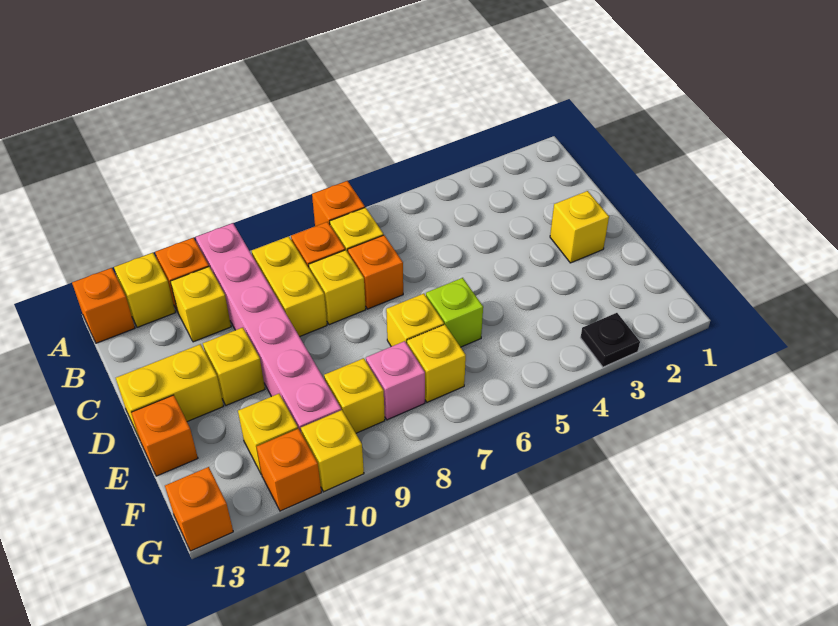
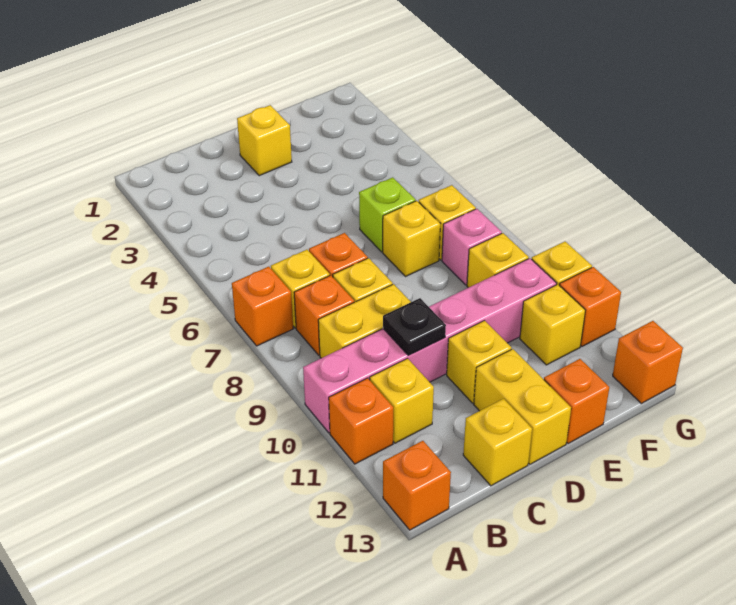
yellow brick A12 level 1 -> yellow brick C13 level 1
black plate G3 level 1 -> black plate C10 level 2

